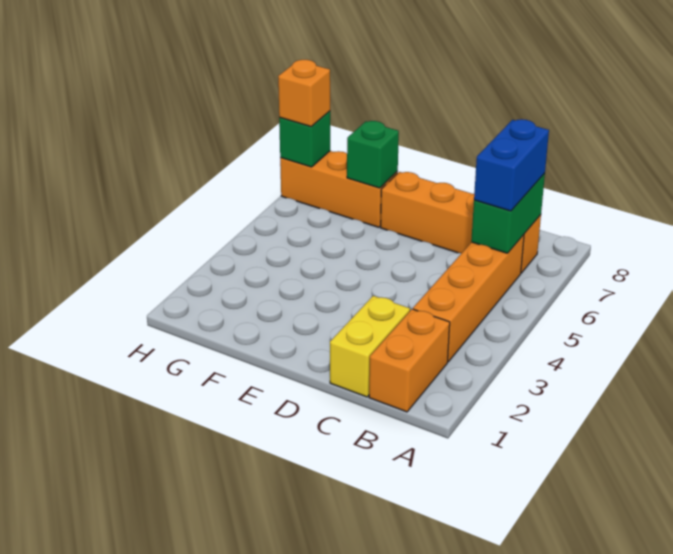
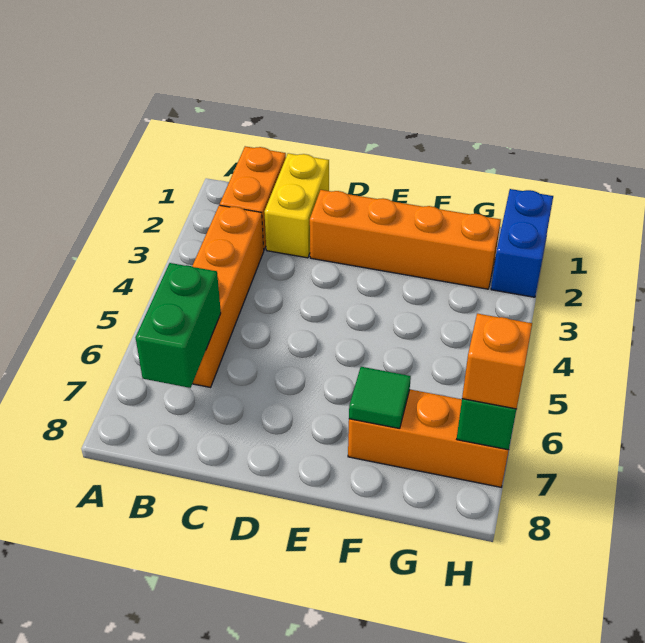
blue brick B6:B7 level 3 -> blue brick H1:H2 level 1
orange brick B7:E7 level 1 -> orange brick D2:G2 level 1
green brick F7 level 2 -> green tile F7 level 2

